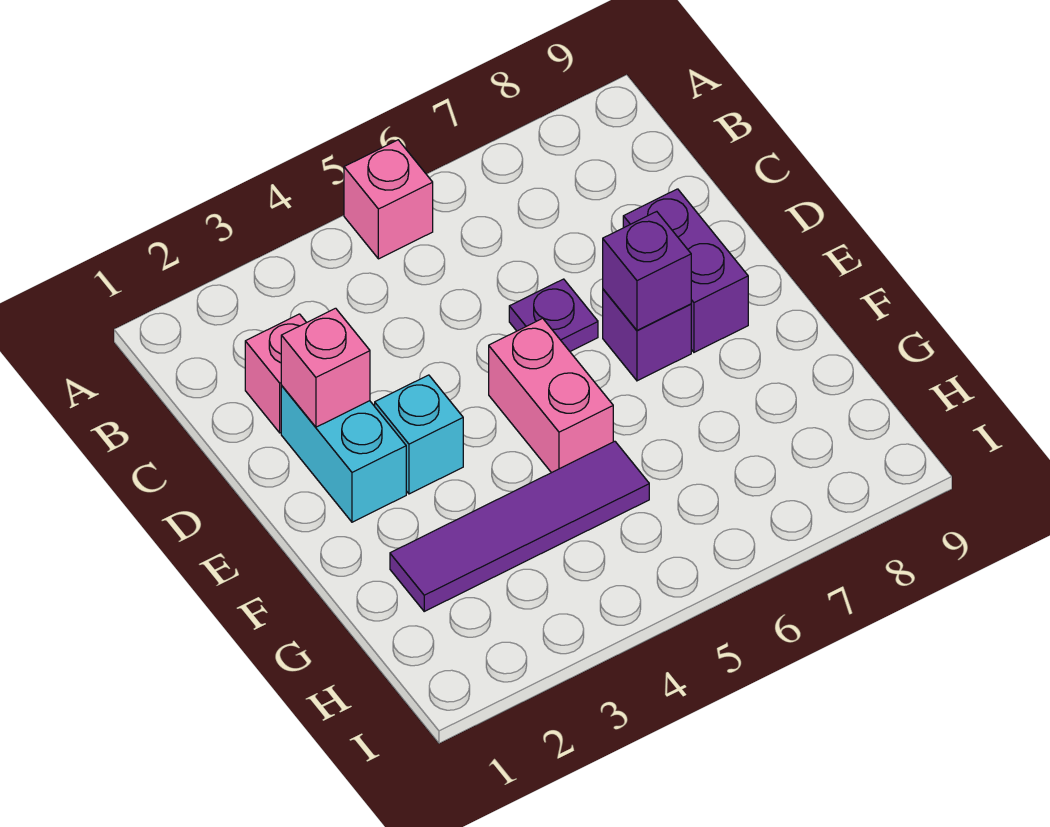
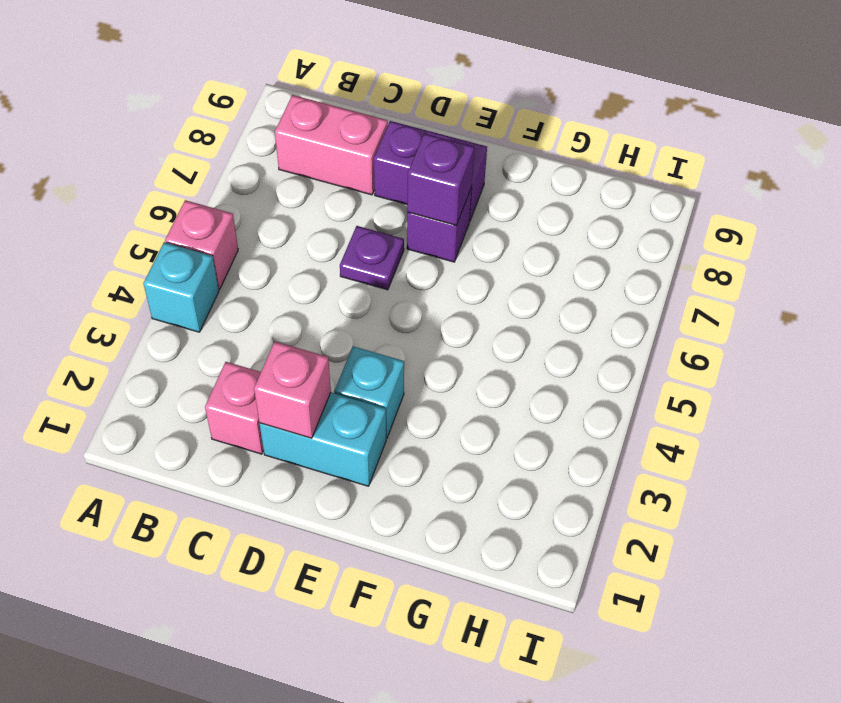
none -> cyan brick A4 level 1
pink brick E5:F5 level 1 -> pink brick B8:C8 level 1
purple tile G2:G5 level 1 -> none

